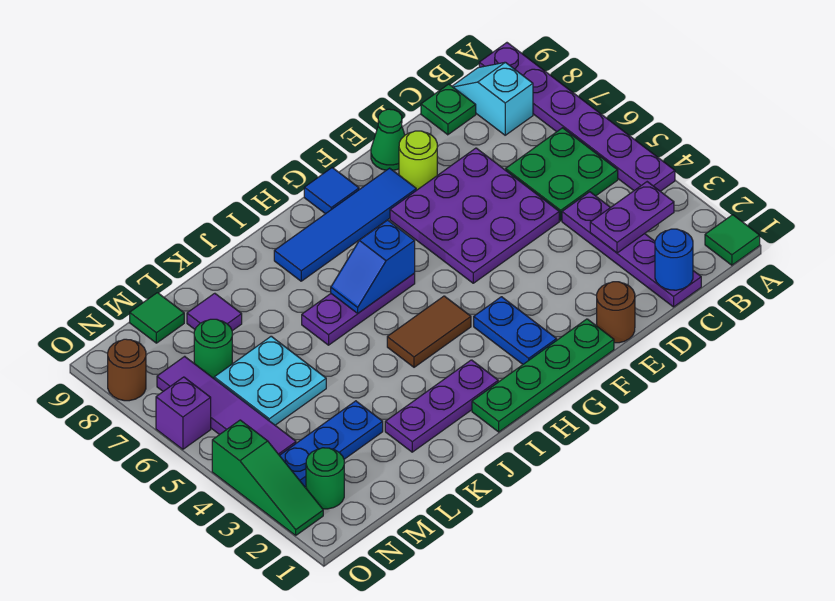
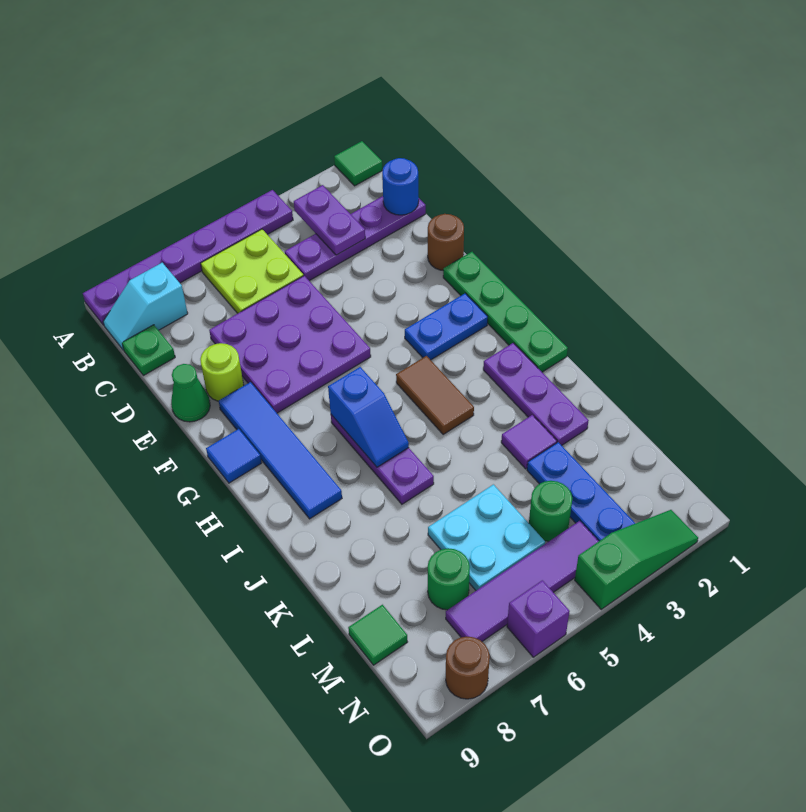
green plate B5:C6 level 1 -> lime plate B5:C6 level 1
purple tile L8 level 1 -> purple tile K3 level 1
green round brick N2 level 1 -> green round brick M4 level 1

